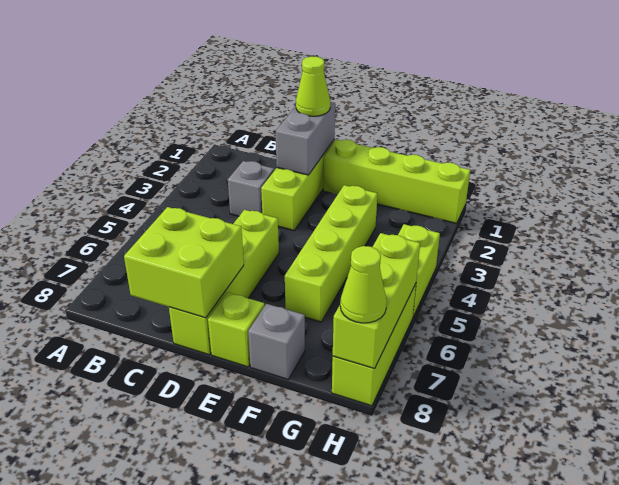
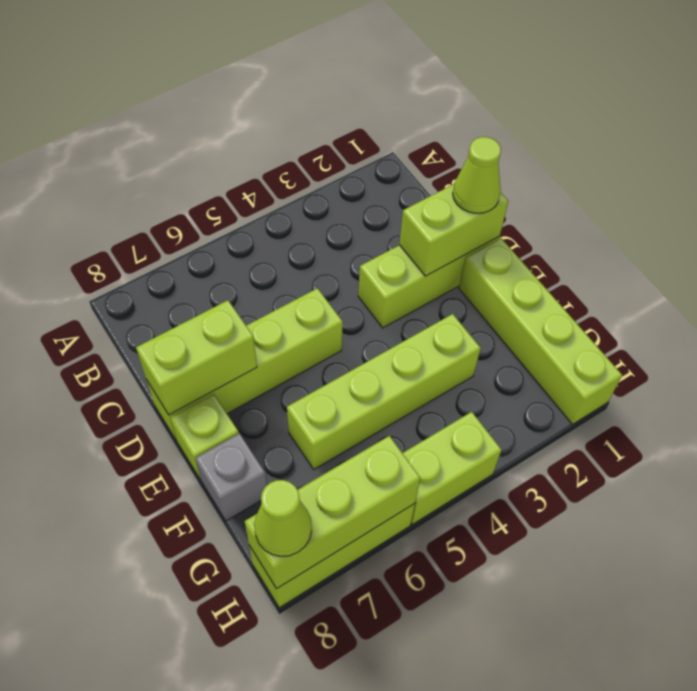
grey brick C3 level 1 -> none
lime brick C7:D8 level 2 -> lime brick D7:D8 level 2
grey brick D1:D2 level 2 -> lime brick D1:D2 level 2

